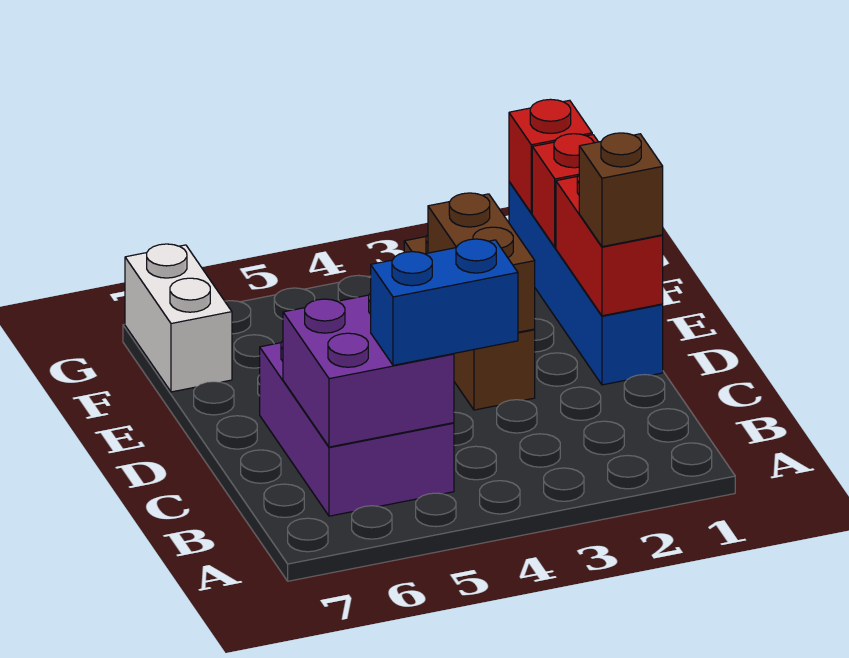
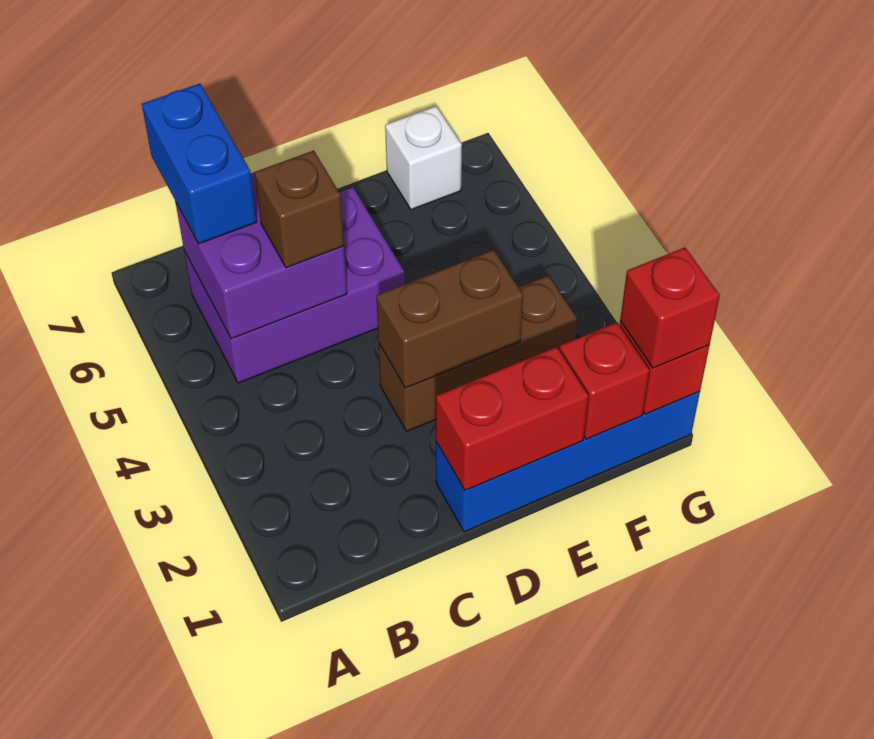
blue brick B4:B5 level 3 -> blue brick B6:B7 level 3
brown brick D1 level 3 -> brown brick C5 level 3
white brick F7:G7 level 1 -> white brick F7 level 1
none -> red brick G1 level 3

